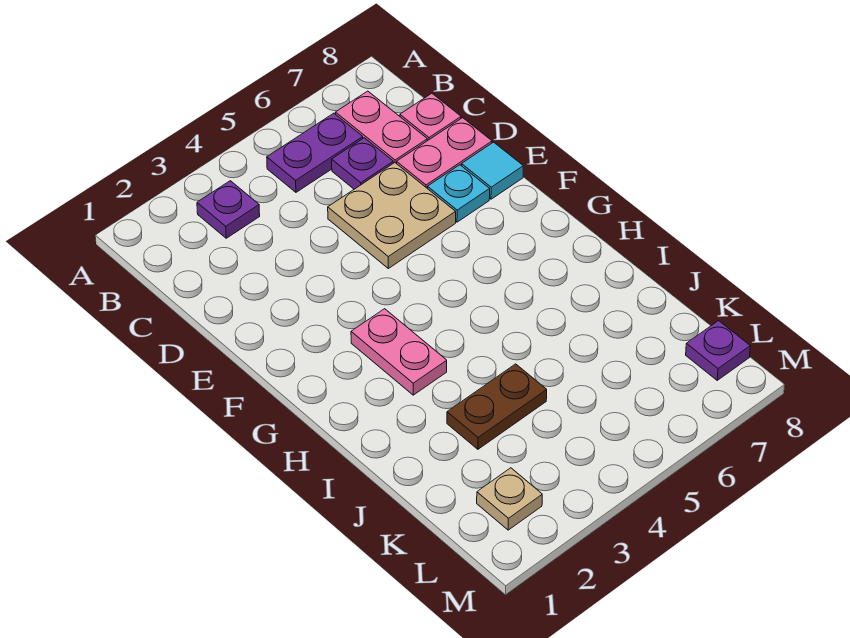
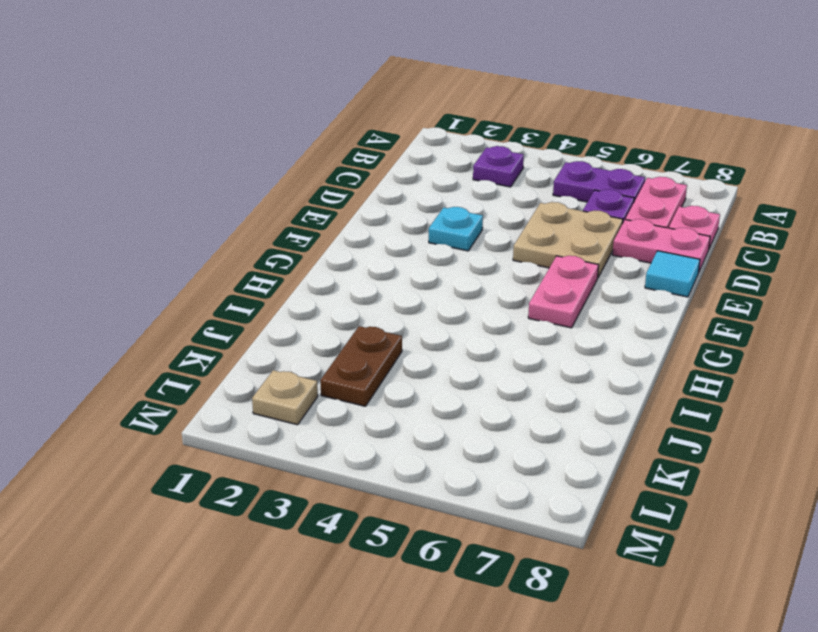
cyan plate E7 level 1 -> cyan plate E3 level 1
pink plate G3:H3 level 1 -> pink plate F6:G6 level 1
brown plate J3:J4 level 1 -> brown plate J3:K3 level 1
purple plate L8 level 1 -> none

